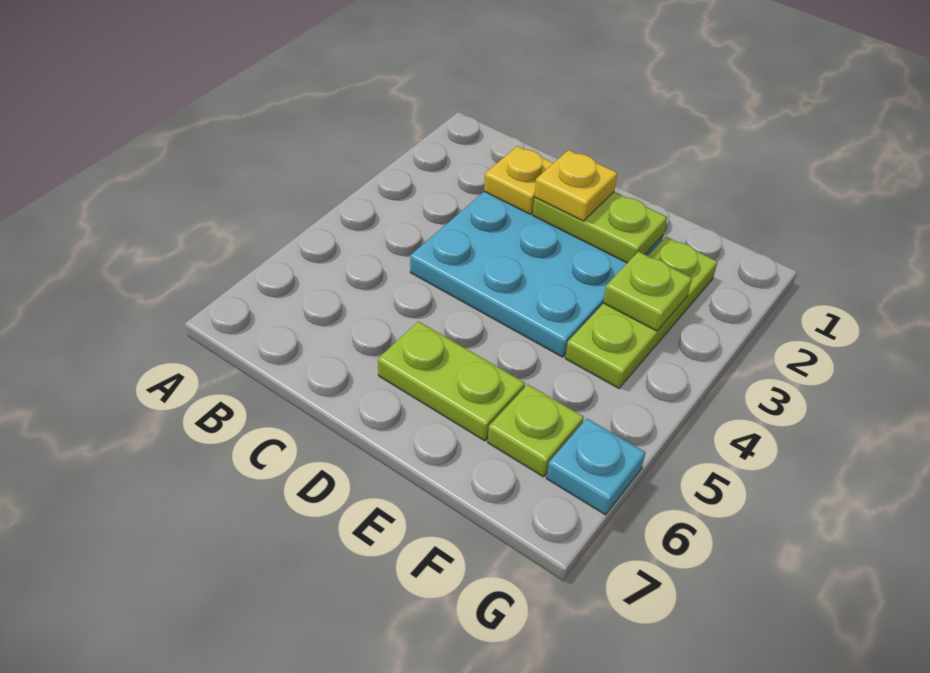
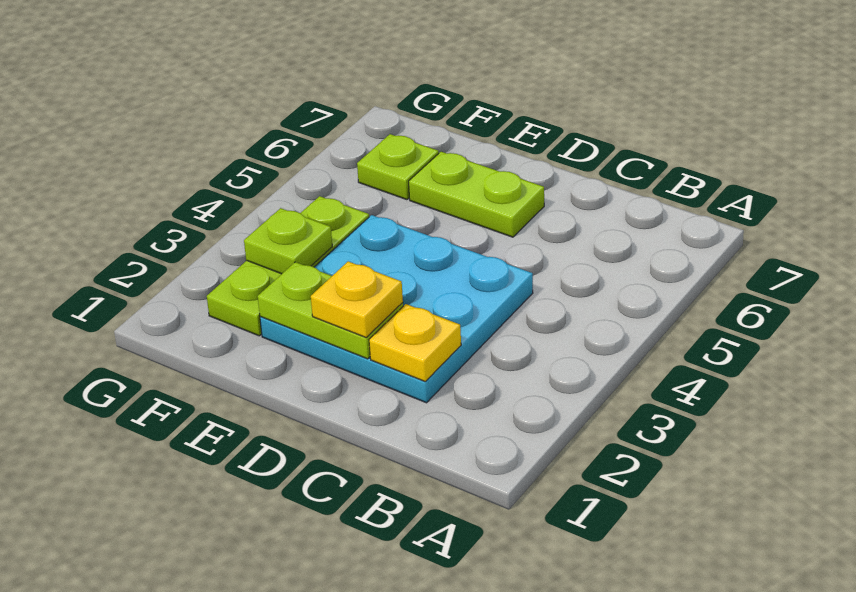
cyan plate G6 level 1 -> none

